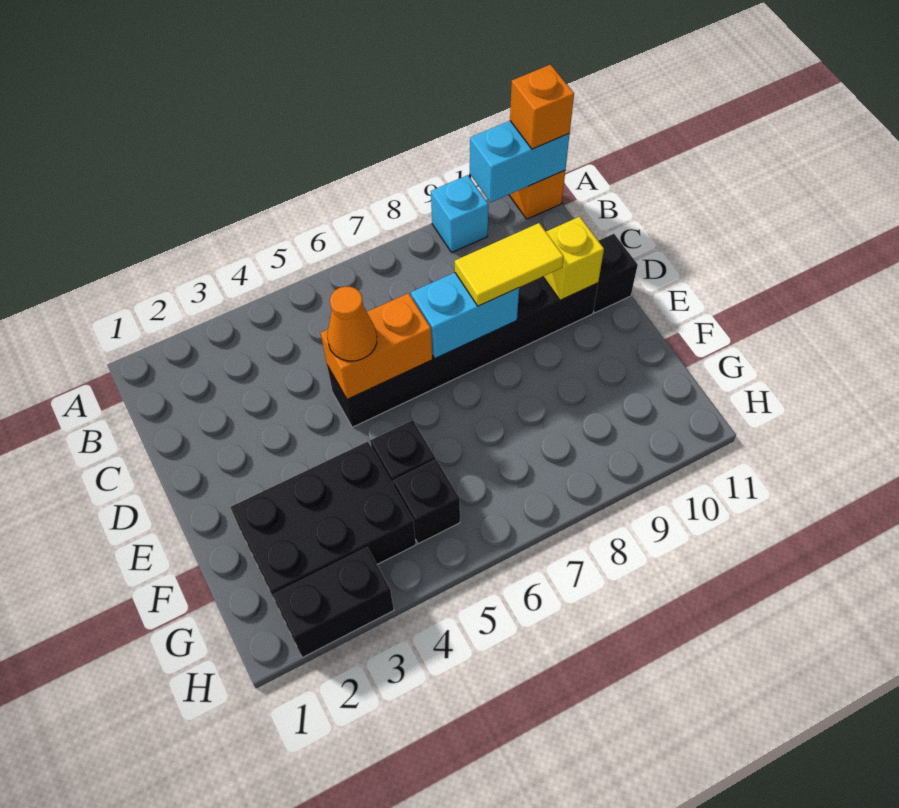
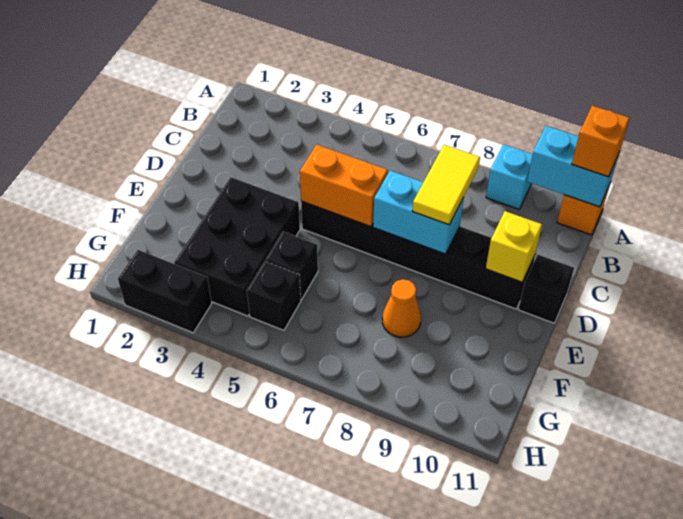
orange cone D5 level 3 -> orange cone F8 level 1
yellow tile D8:D9 level 3 -> yellow tile C8:D8 level 3
black brick F2:G4 level 1 -> black brick E3:G4 level 1

